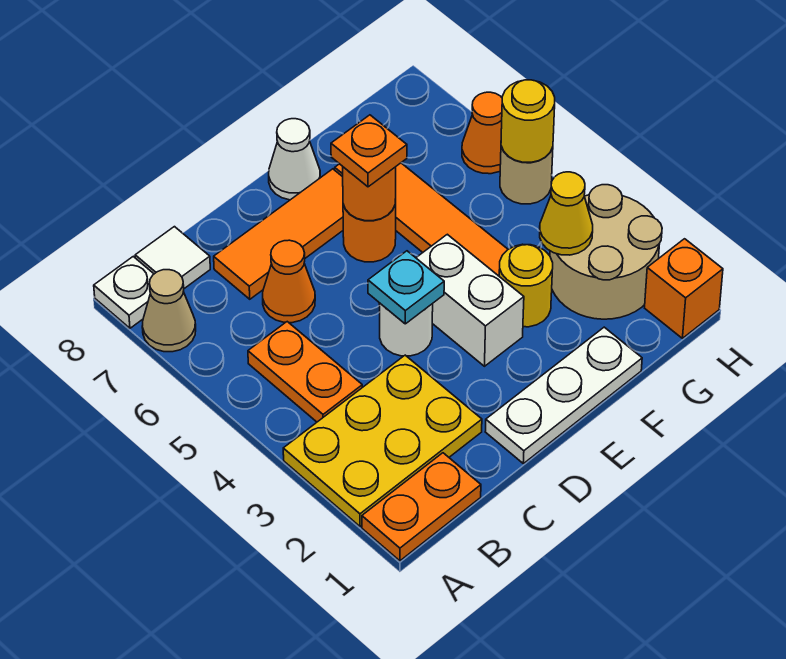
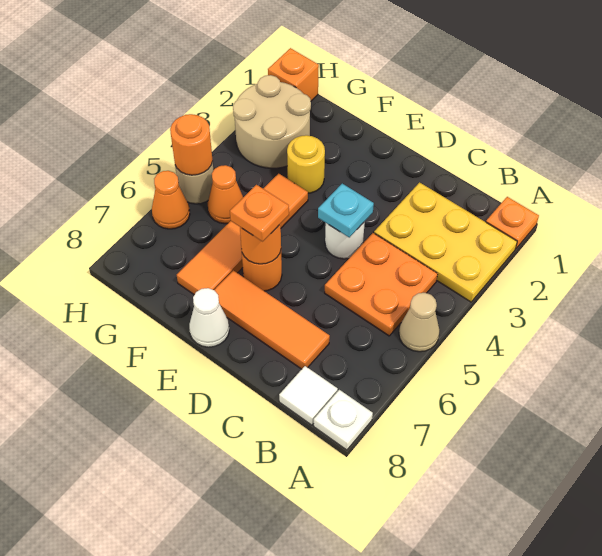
orange plate A1:B1 level 1 -> orange plate A1 level 1
tan cone A7 level 1 -> tan cone A5 level 1
orange plate B4:B5 level 1 -> orange plate B4:C5 level 1
orange cone C6 level 1 -> orange cone G5 level 1
white plate D1:F1 level 1 -> none
white brick E3:E4 level 1 -> none
yellow cone G3 level 2 -> none
yellow round brick H5 level 2 -> orange round brick H5 level 2

